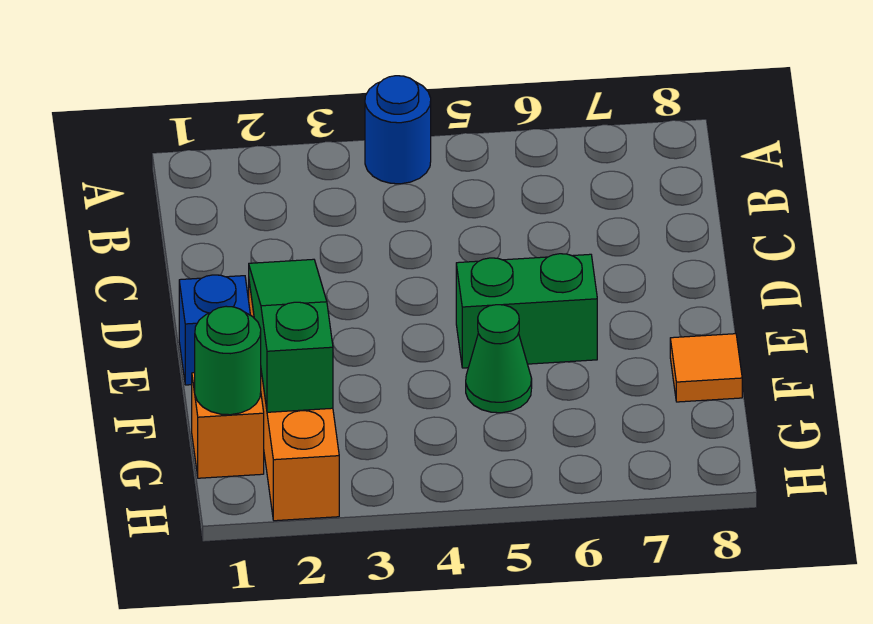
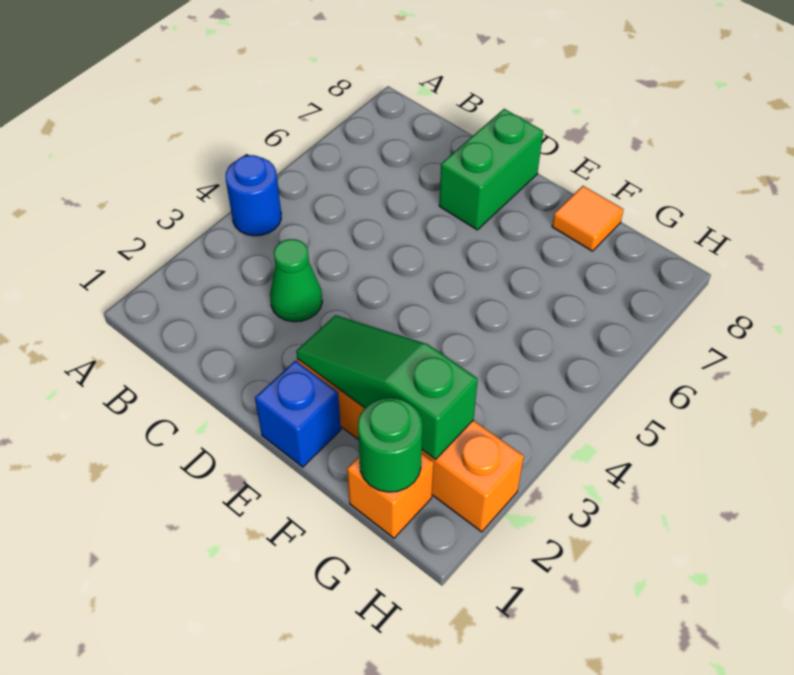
green brick E5:E6 level 1 -> green brick D7:D8 level 1
green cone F5 level 1 -> green cone C3 level 1

